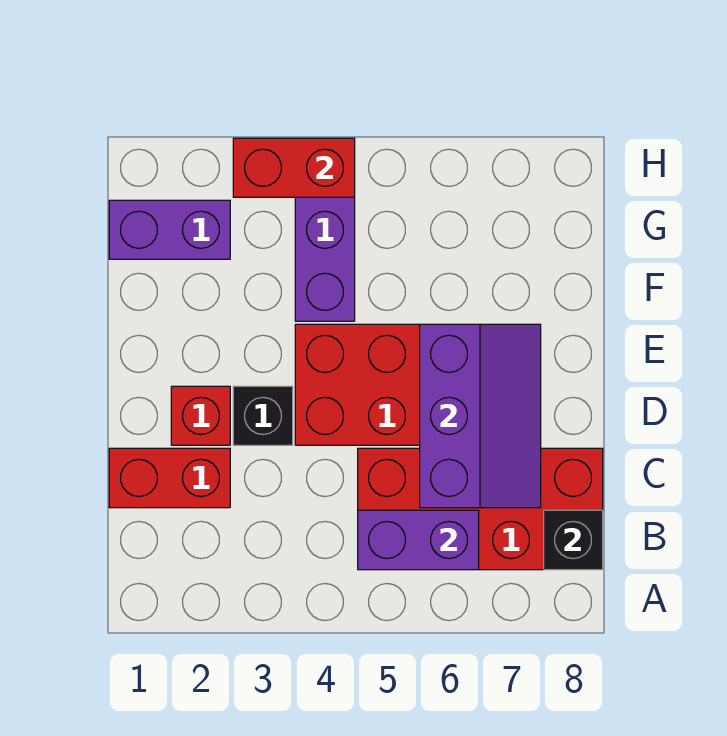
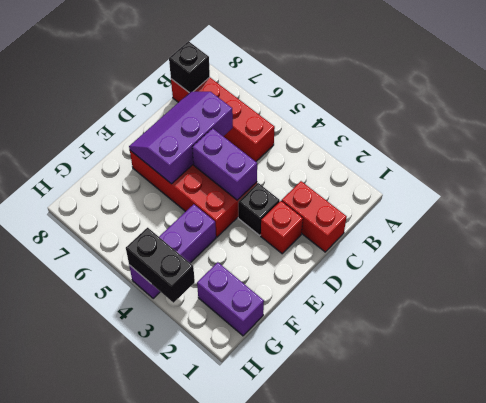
red brick B5:C8 level 1 -> red brick B5:B8 level 1
purple brick B5:B6 level 2 -> purple brick D4:D5 level 2
red brick H3:H4 level 2 -> black brick H3:H4 level 2

